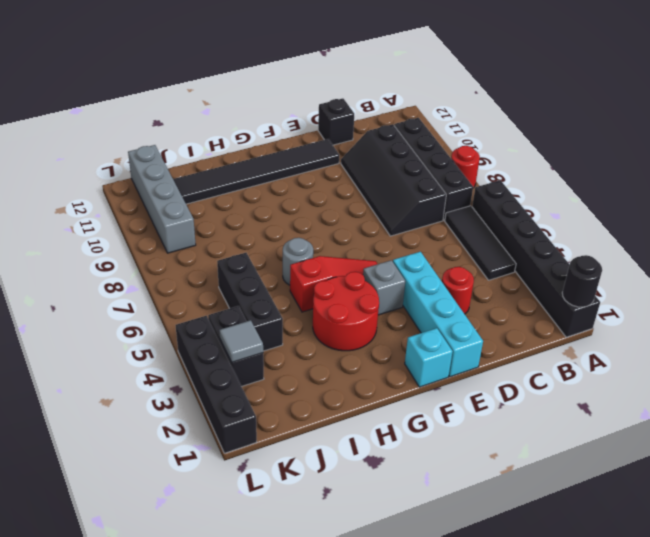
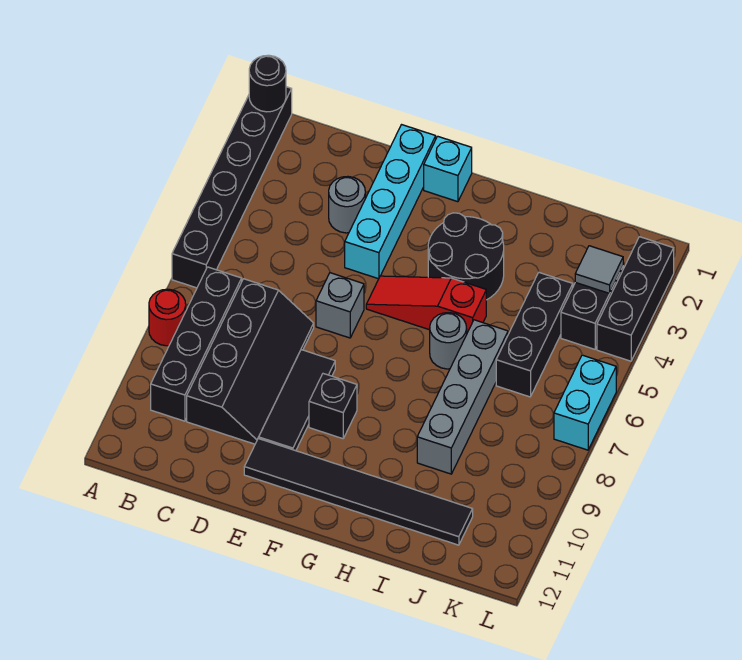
black tile B4:B6 level 1 -> black tile E8:E10 level 1
red round brick D3 level 1 -> grey round brick D3 level 1
black brick D12 level 1 -> black brick F9 level 1
grey brick F4 level 1 -> grey brick E6 level 1
red round brick G3:H4 level 1 -> black round brick G3:H4 level 1
grey brick K9:K12 level 1 -> grey brick I6:I9 level 1
black brick L1:L4 level 1 -> black brick L2:L4 level 1
none -> cyan brick L6:L7 level 1

